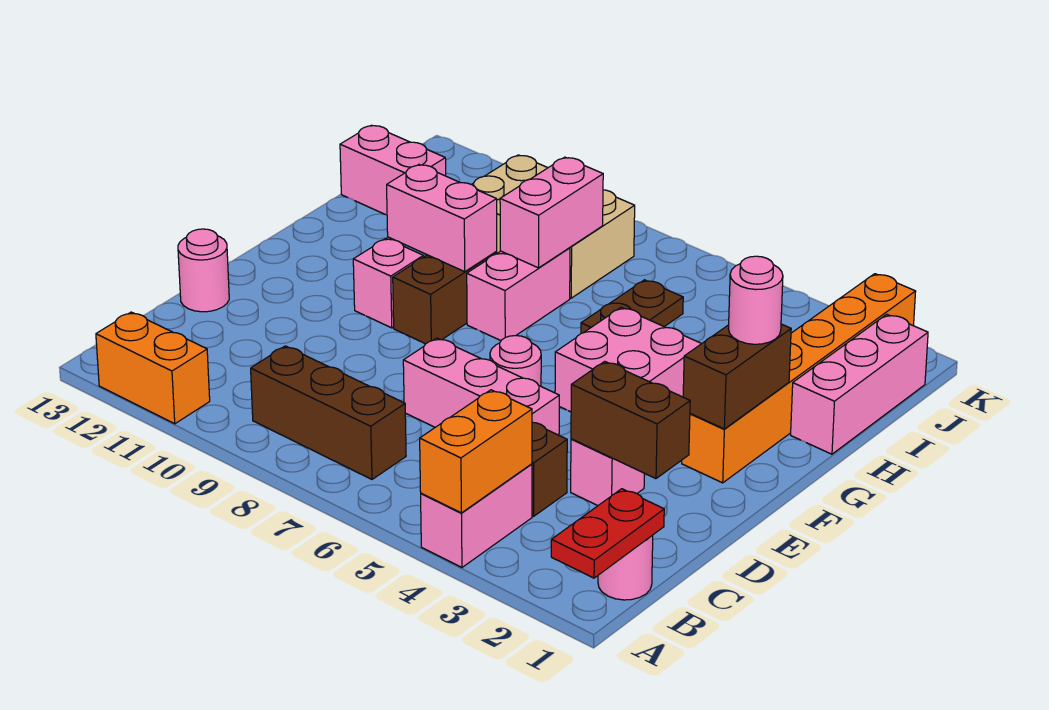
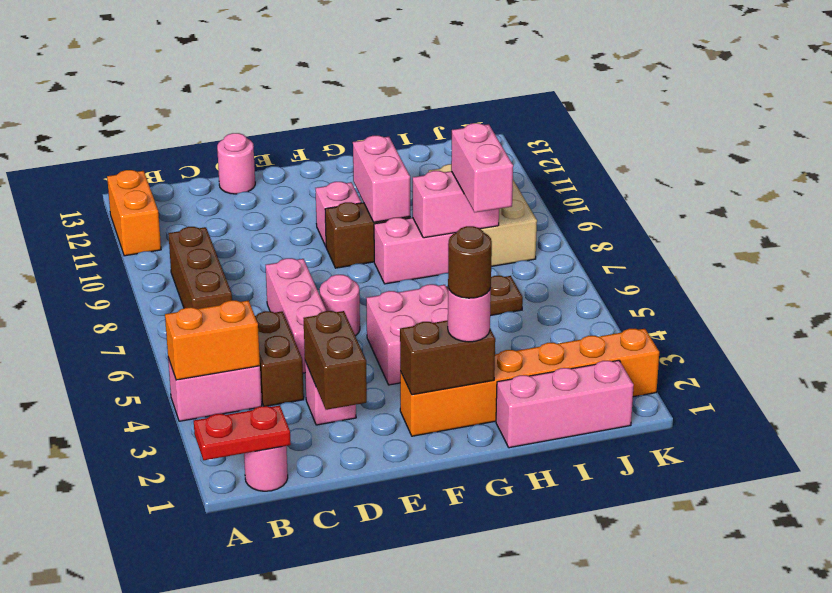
none -> brown round brick G2 level 4
pink brick I12:I13 level 1 -> pink brick I7:I8 level 3

